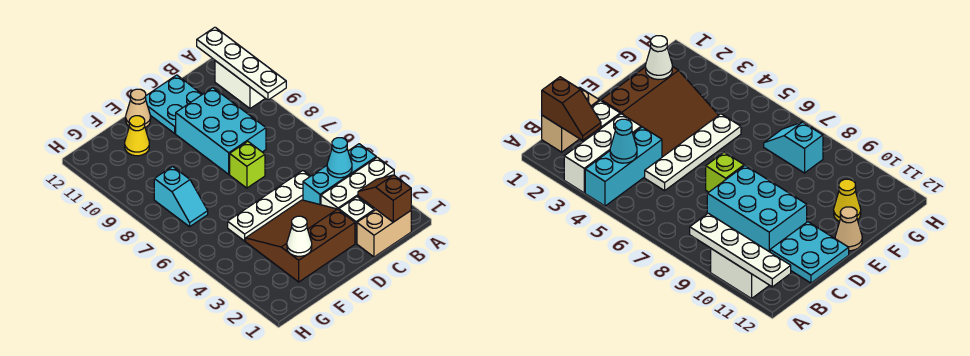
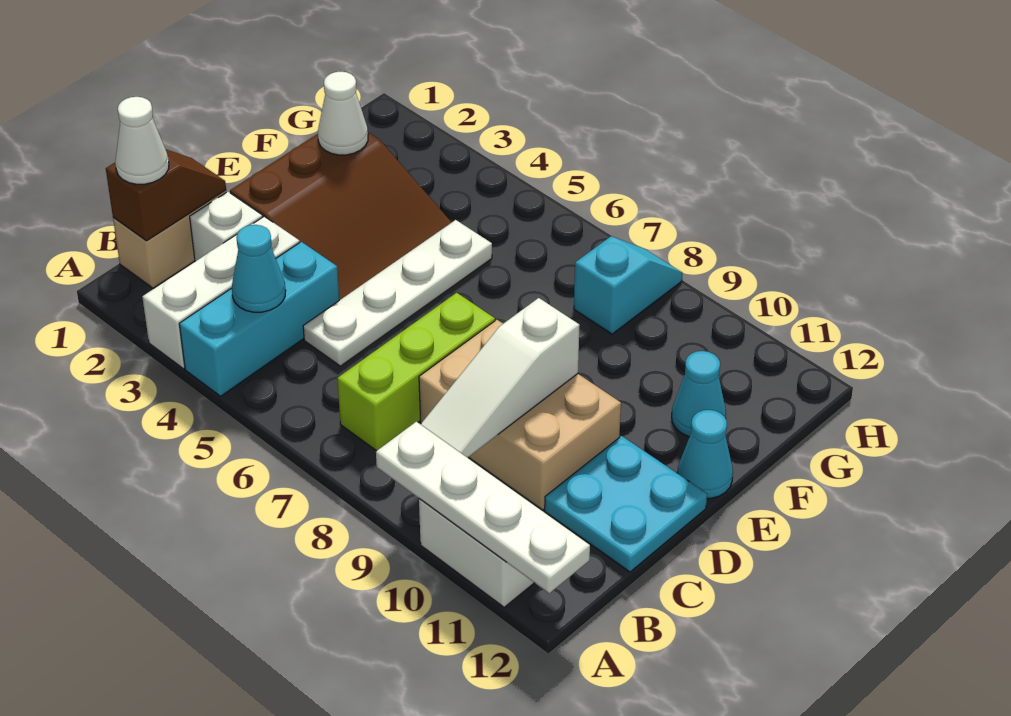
brown slope B1:B2 level 2 top 1 -> brown slope B1:C1 level 2 top B
none -> white cone B1 level 3
none -> white slope B9:D9 level 2 top D
cyan brick C8:D10 level 1 -> tan brick C8:D10 level 1
lime brick D7 level 1 -> lime brick B7:D7 level 1
tan cone E12 level 1 -> cyan cone E12 level 1
yellow cone F11 level 1 -> cyan cone F11 level 1
cyan slope G7:G8 level 1 top 8 -> cyan slope G8:H8 level 1 top G

